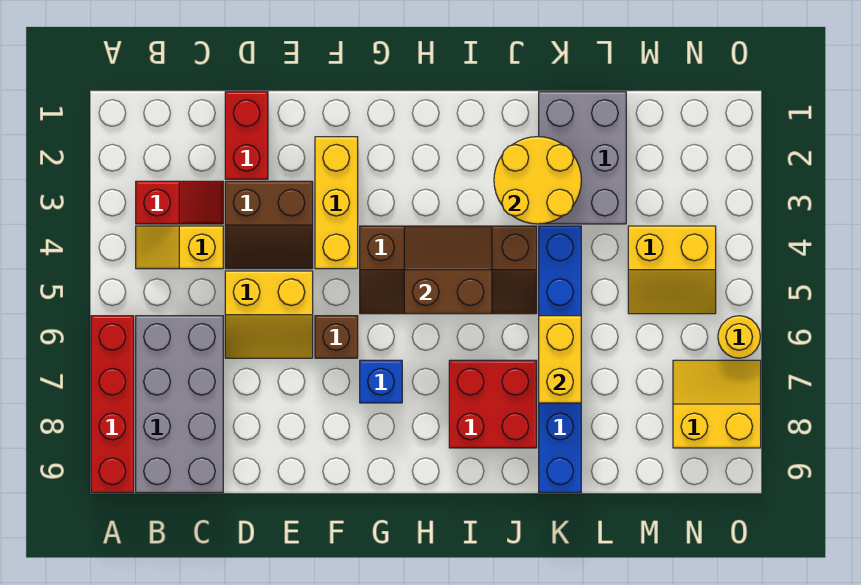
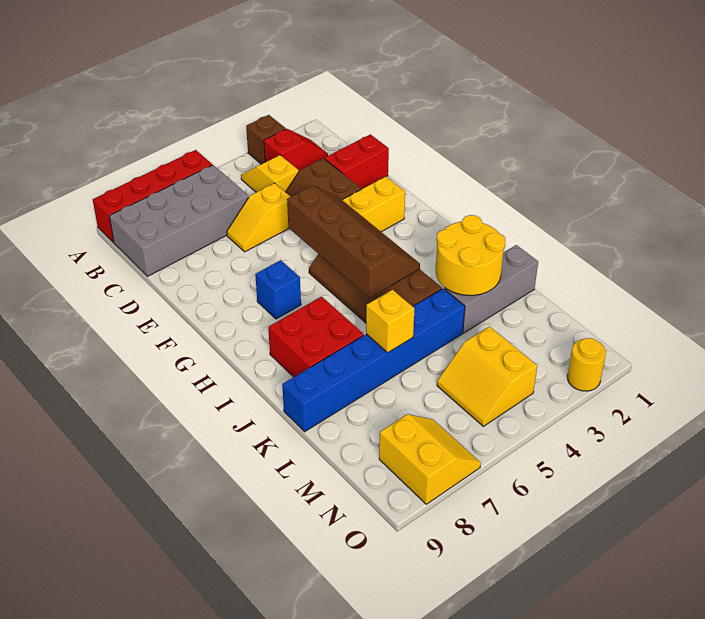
red slope B3:C3 level 1 top B -> red slope B2:B3 level 1 top 3
yellow slope D5:E6 level 1 top 5 -> yellow slope D5:D6 level 1 top 5
brown brick F6 level 1 -> brown brick A3 level 1
brown slope H4:I5 level 2 top 5 -> brown slope F4:I5 level 2 top 5
grey brick K1:L3 level 1 -> grey brick K1:K3 level 1
yellow brick K6:K7 level 2 -> yellow brick K6 level 2
yellow round brick O6 level 1 -> yellow round brick O2 level 1

